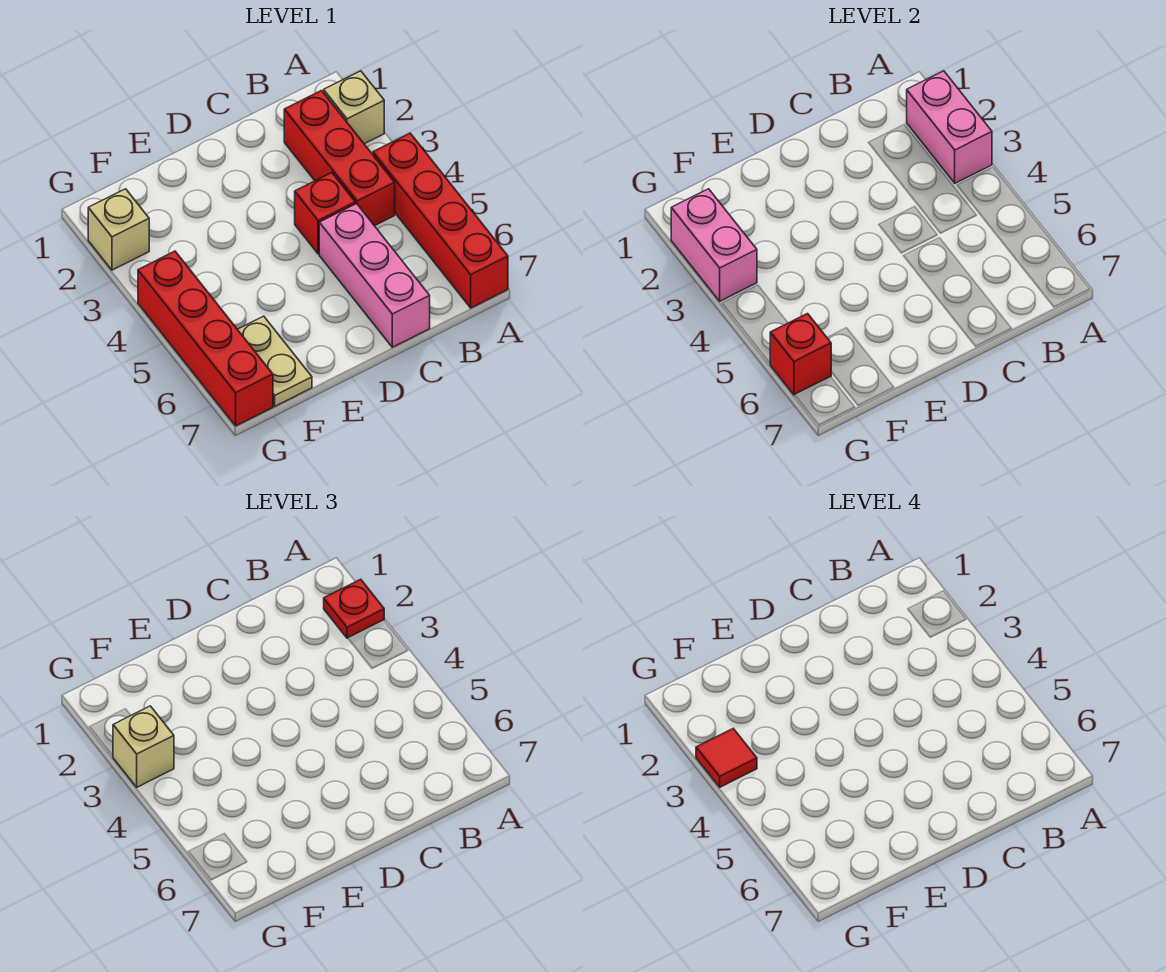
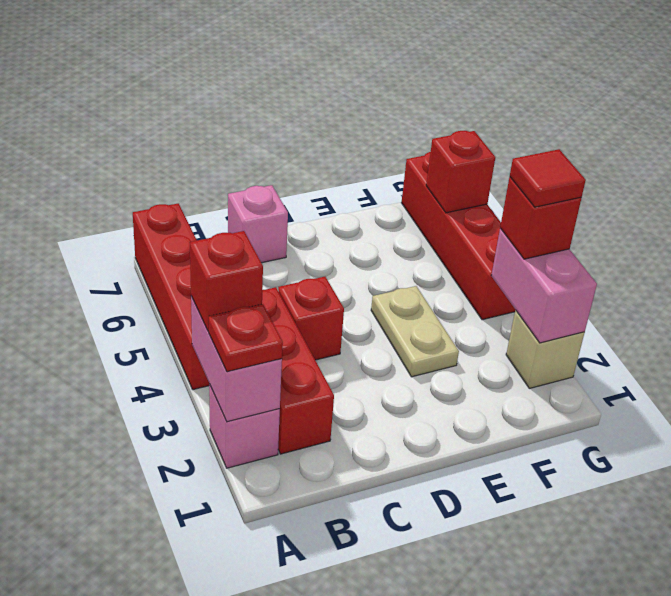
tan brick A2 level 1 -> pink brick A2 level 1
none -> red brick A3 level 3
pink brick C5:C7 level 1 -> pink brick C7 level 1
tan plate F6:F7 level 1 -> tan plate E3:E4 level 1
tan brick G3 level 3 -> red brick G3 level 3

